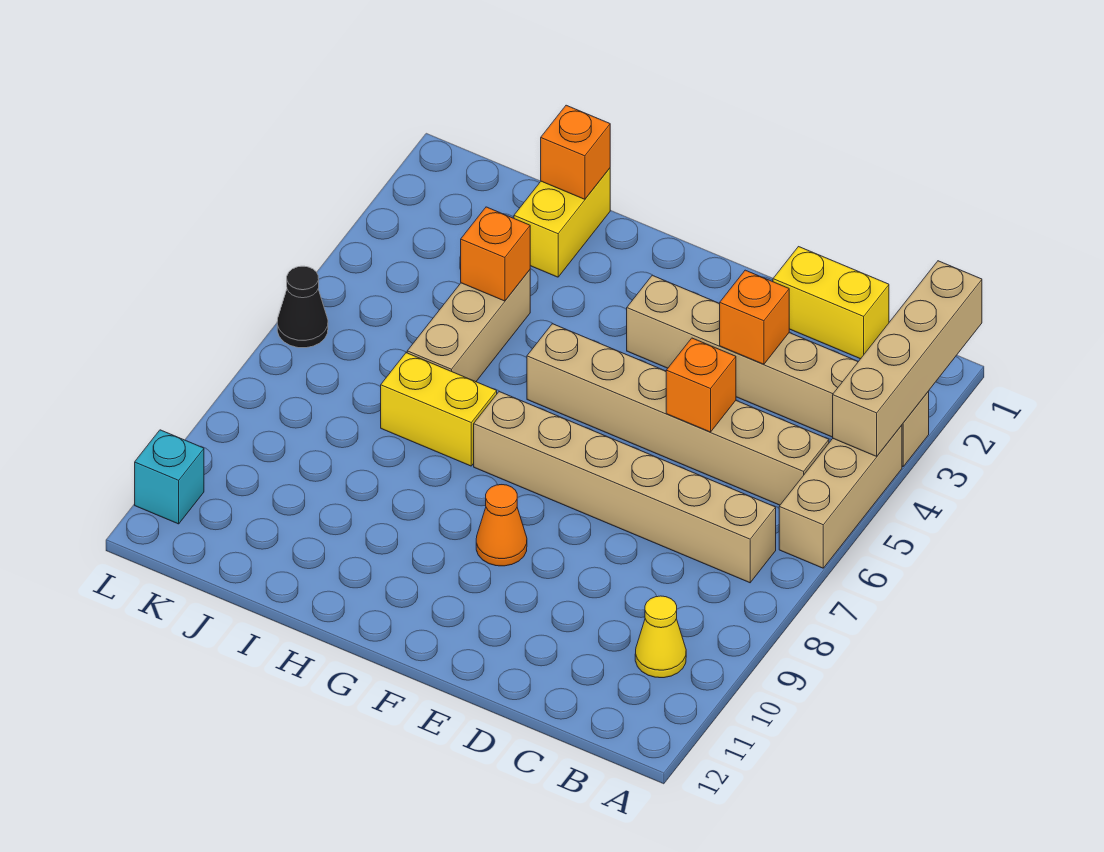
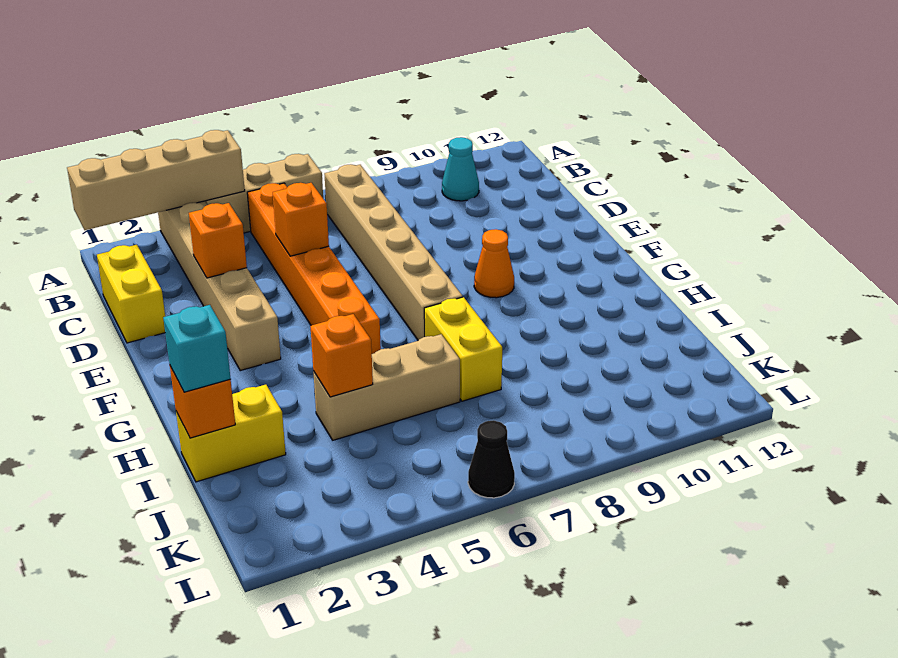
tan brick B5:G5 level 1 -> orange brick B5:G5 level 1
yellow cone B10 level 1 -> cyan cone B10 level 1
cyan brick L11 level 1 -> cyan brick I1 level 3

